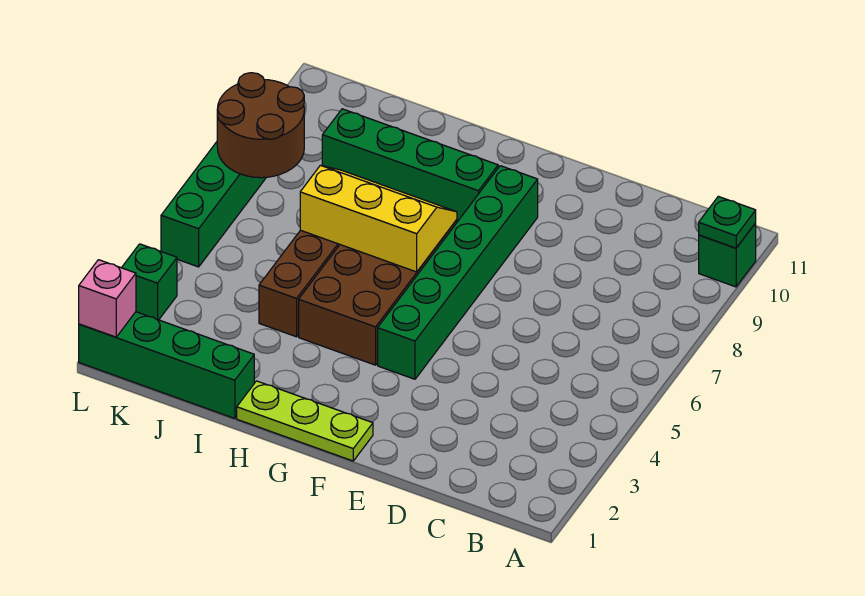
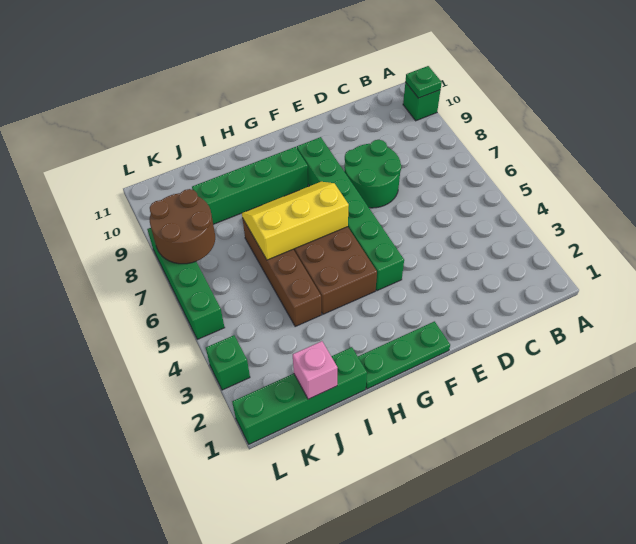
none -> green round brick D7:E8 level 1
lime plate F1:H1 level 1 -> green plate F1:H1 level 1
pink brick L1 level 2 -> pink brick J1 level 2

